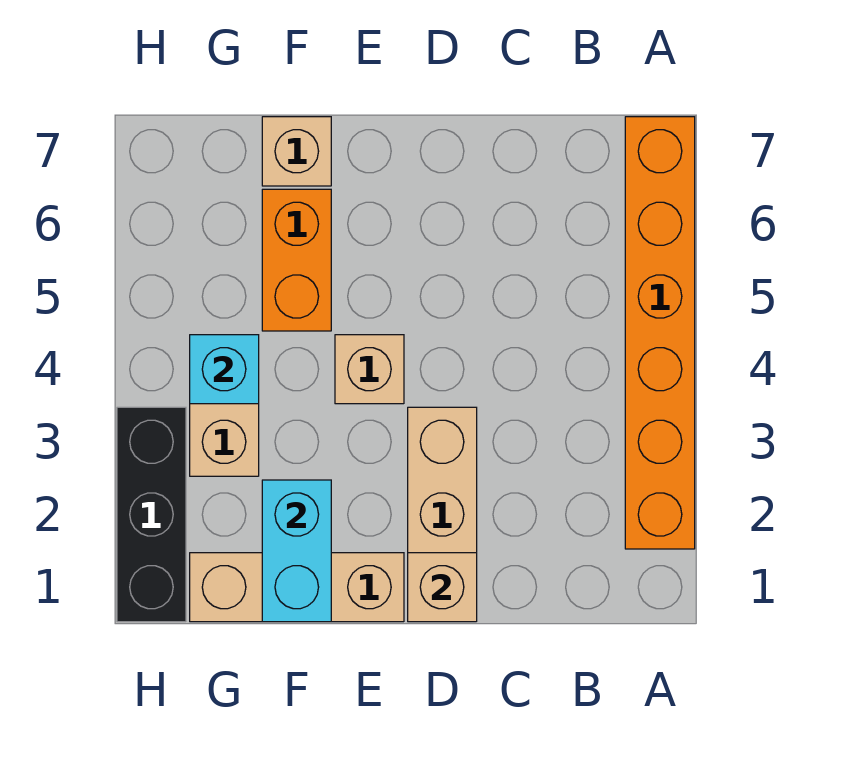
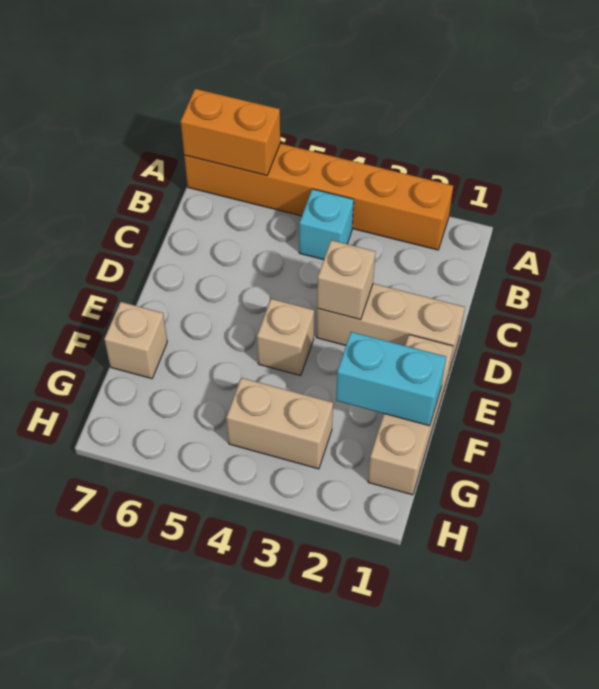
tan brick D1 level 2 -> tan brick D3 level 2
orange brick F5:F6 level 1 -> orange brick A6:A7 level 2
cyan brick G4 level 2 -> cyan brick B4 level 1
black brick H1:H3 level 1 -> none

